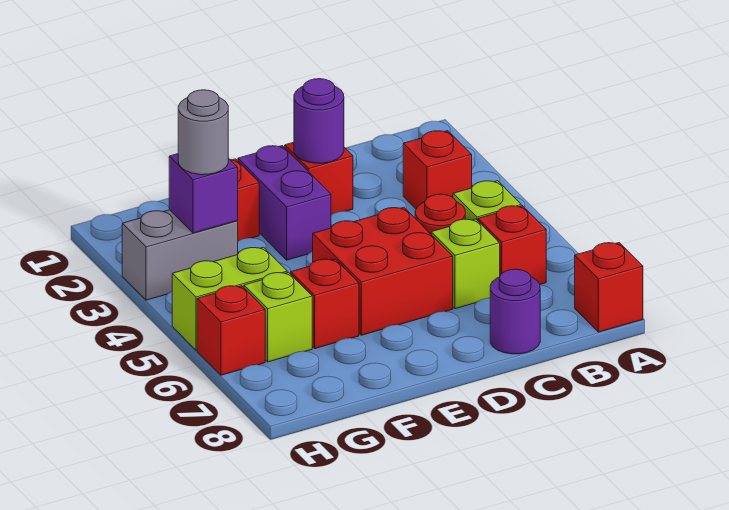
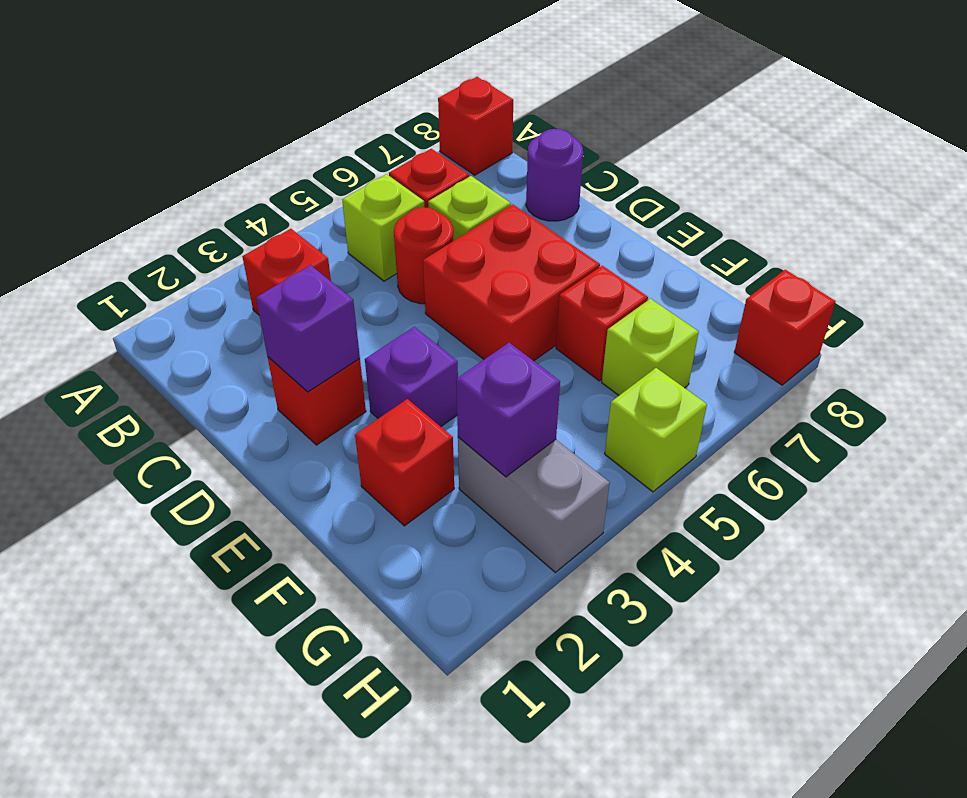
purple round brick D2 level 2 -> purple brick D2 level 2
purple brick E2:E3 level 1 -> purple brick E3 level 1
grey round brick G3 level 3 -> none
lime brick G5:H5 level 1 -> lime brick H5 level 1
red brick H6 level 1 -> red brick H8 level 1

